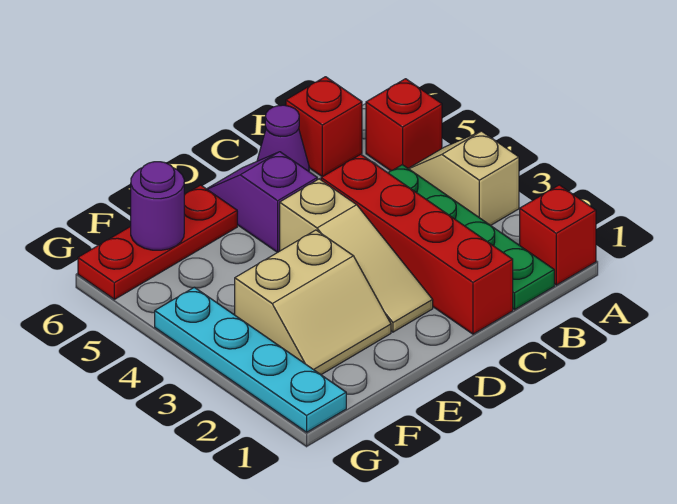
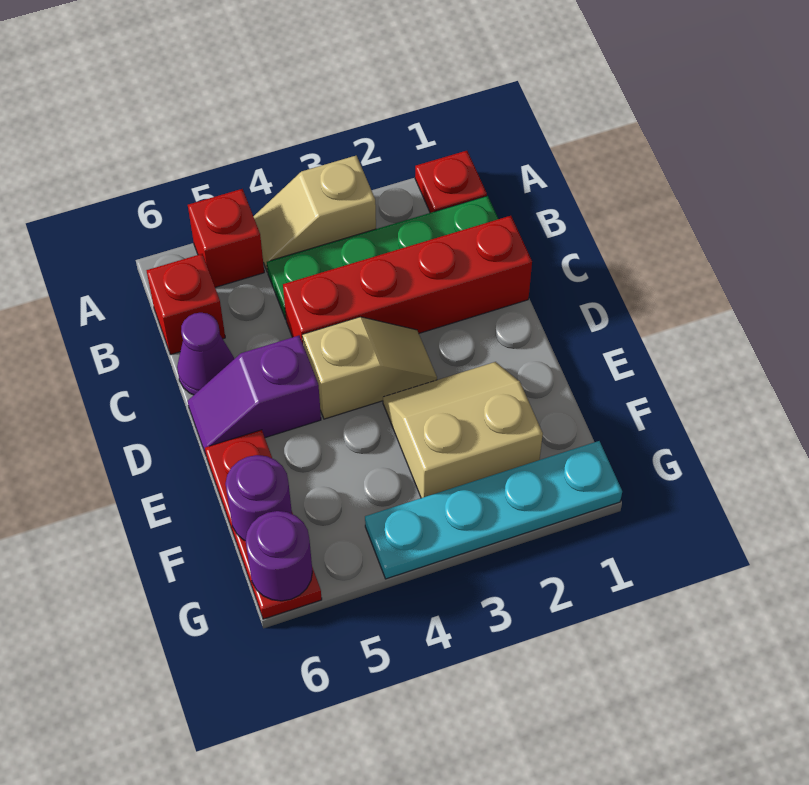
red brick A1 level 1 -> red plate A1 level 1
tan slope D2:D4 level 1 top 4 -> tan slope D3:D4 level 1 top 4
tan slope E2:F3 level 1 top 3 -> tan slope E2:F3 level 1 top F
none -> purple round brick G6 level 2

